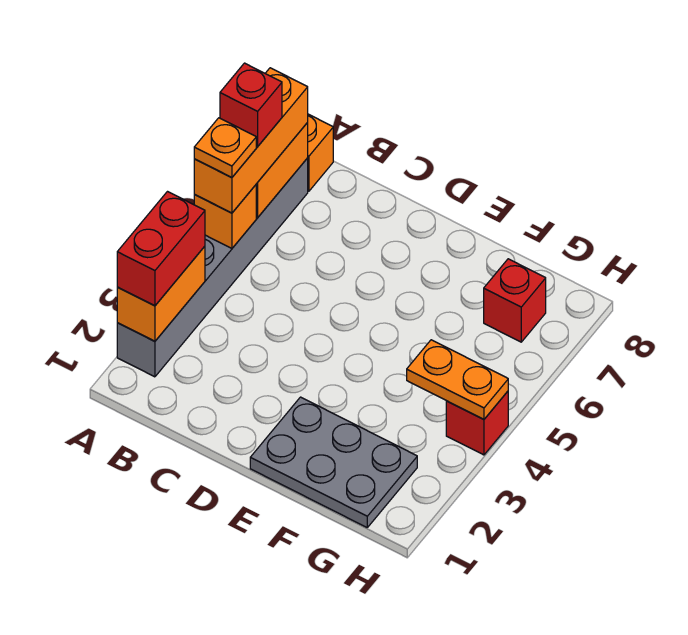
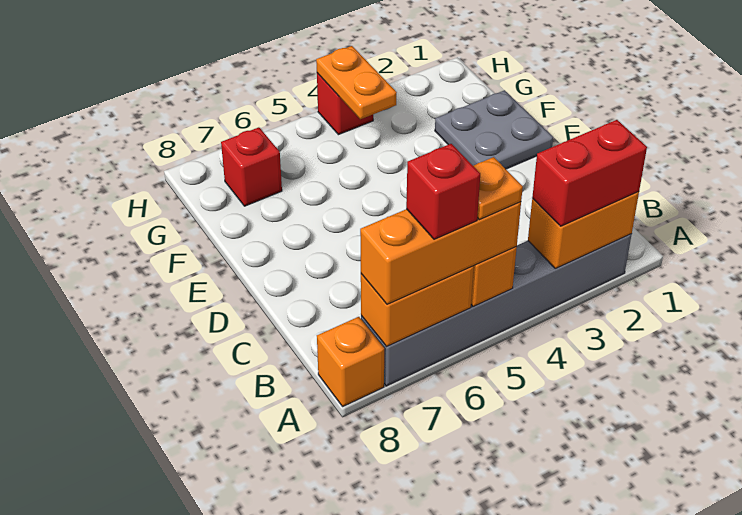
grey plate E1:G2 level 1 -> grey plate E1:F2 level 1

